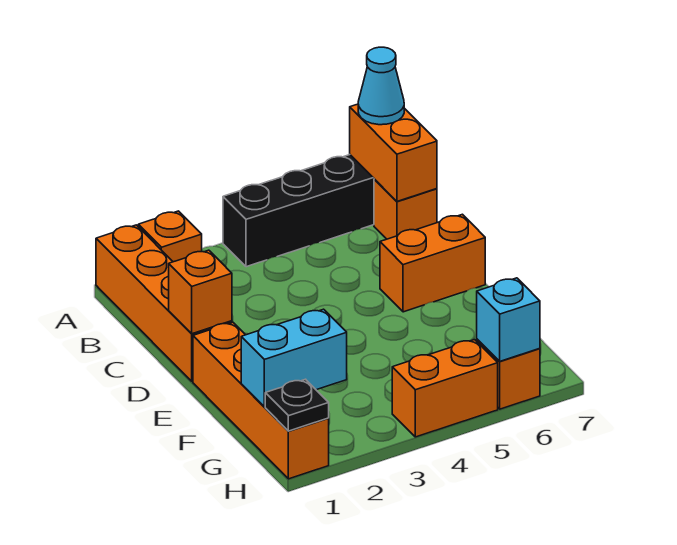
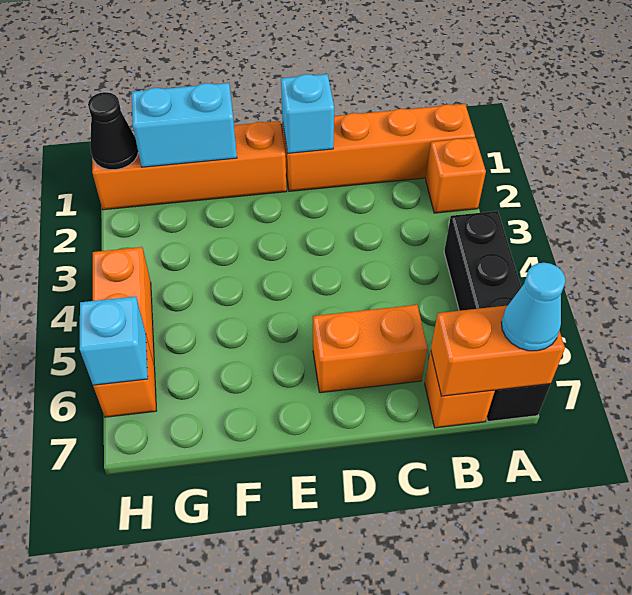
orange brick D1 level 2 -> cyan brick D1 level 2
orange brick D6:D7 level 1 -> orange brick C6:D6 level 1
cyan brick G1:G2 level 2 -> cyan brick F1:G1 level 2
black plate H1 level 2 -> black cone H1 level 2

